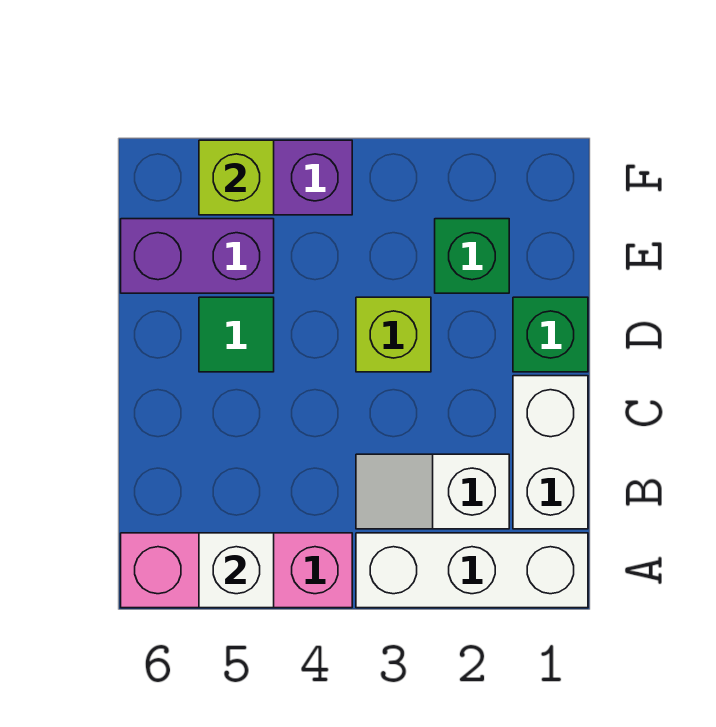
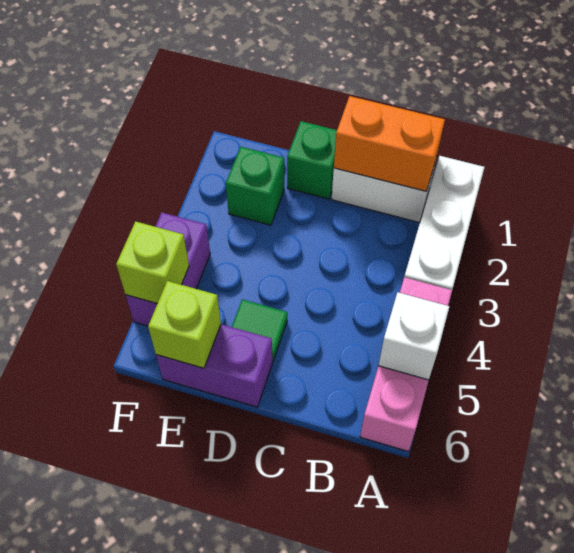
none -> orange brick B1:C1 level 2
white slope B2:B3 level 1 top 2 -> none
lime brick D3 level 1 -> lime brick E6 level 2
purple brick E5:E6 level 1 -> purple brick D6:E6 level 1

